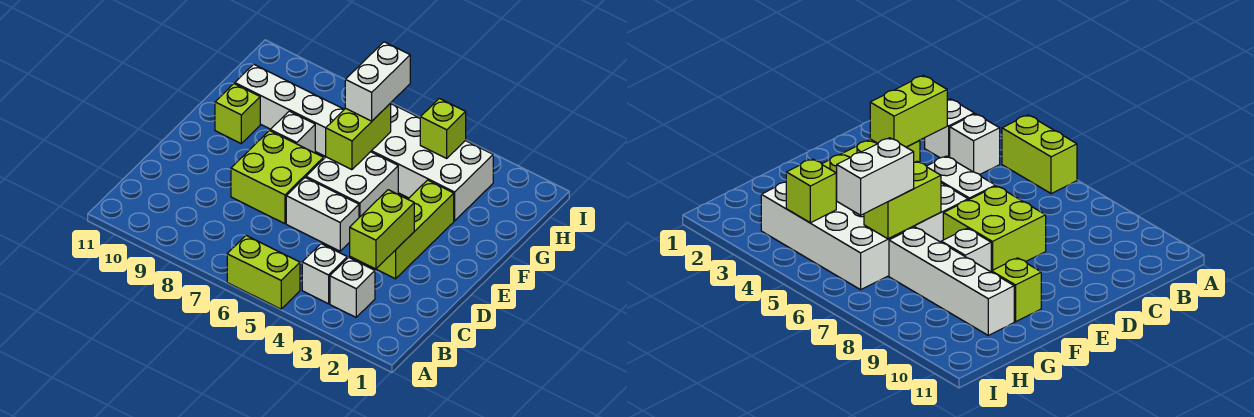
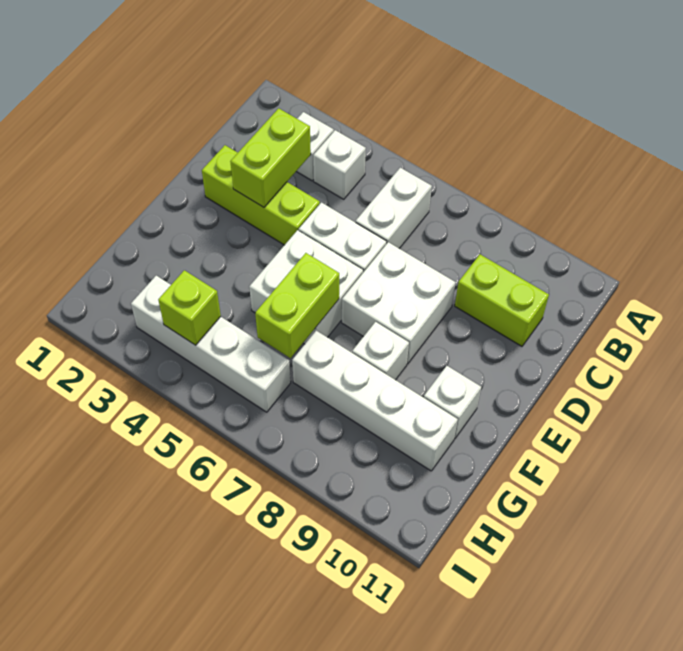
lime brick A5:A6 level 1 -> lime brick C9:C10 level 1
lime brick D3:F3 level 1 -> lime brick D2:D4 level 1
lime brick D7:E8 level 1 -> white brick D7:E8 level 1
lime brick F10 level 1 -> white brick F10 level 1
white brick G3:H6 level 1 -> white brick H3:H6 level 1
white brick G6:H6 level 3 -> white brick B6:C6 level 1

